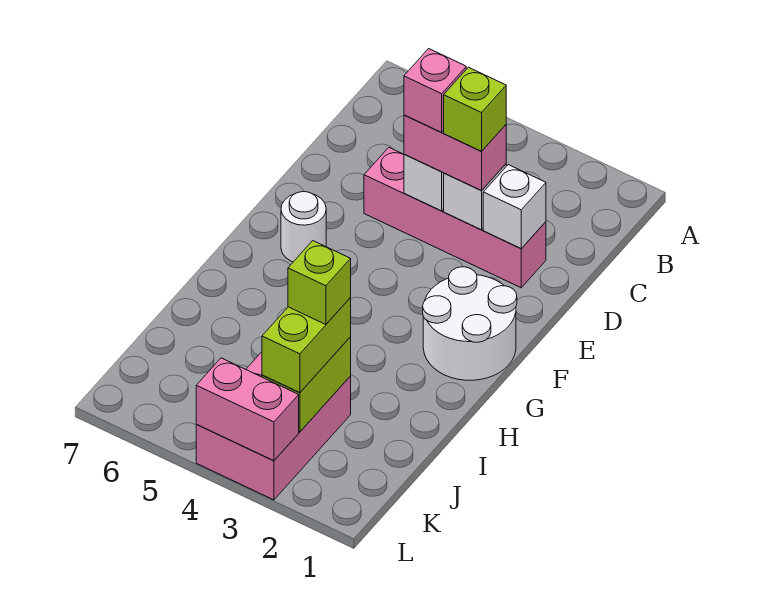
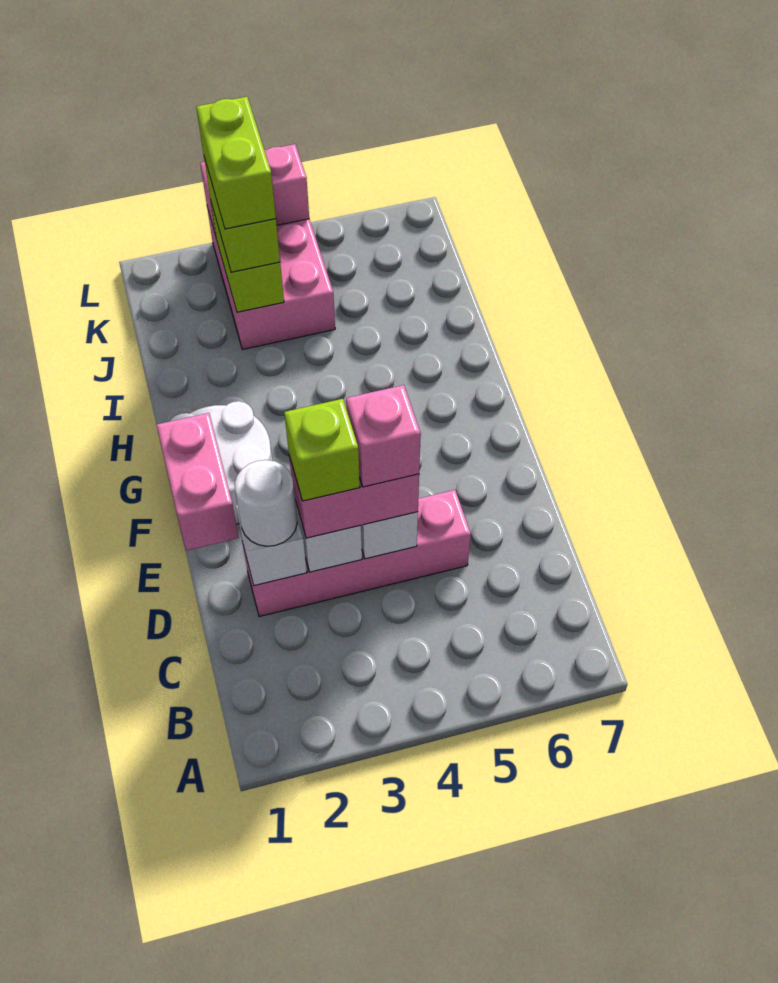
none -> pink brick E1:F1 level 2
white round brick F6 level 1 -> white round brick D2 level 3
lime brick J3 level 4 -> lime brick J3:K3 level 4

